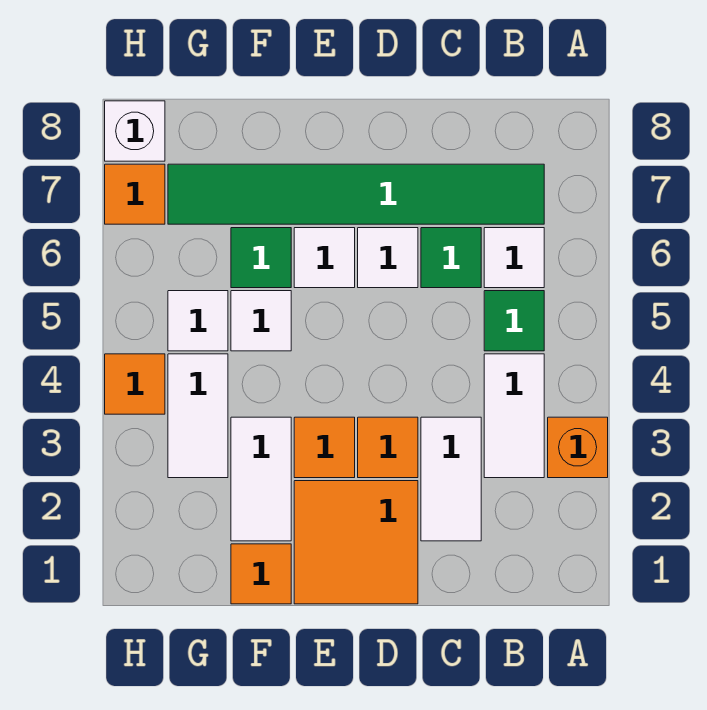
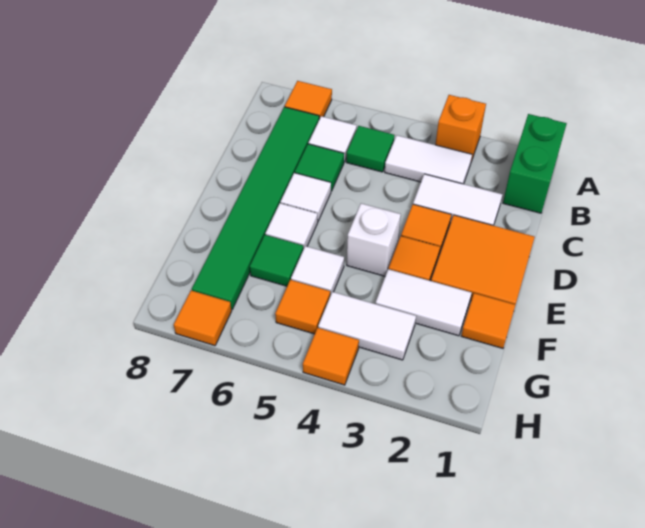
none -> green brick A1:B1 level 1
none -> orange tile A7 level 1
white tile G5 level 1 -> orange tile G5 level 1
white brick H8 level 1 -> white brick E4 level 1

